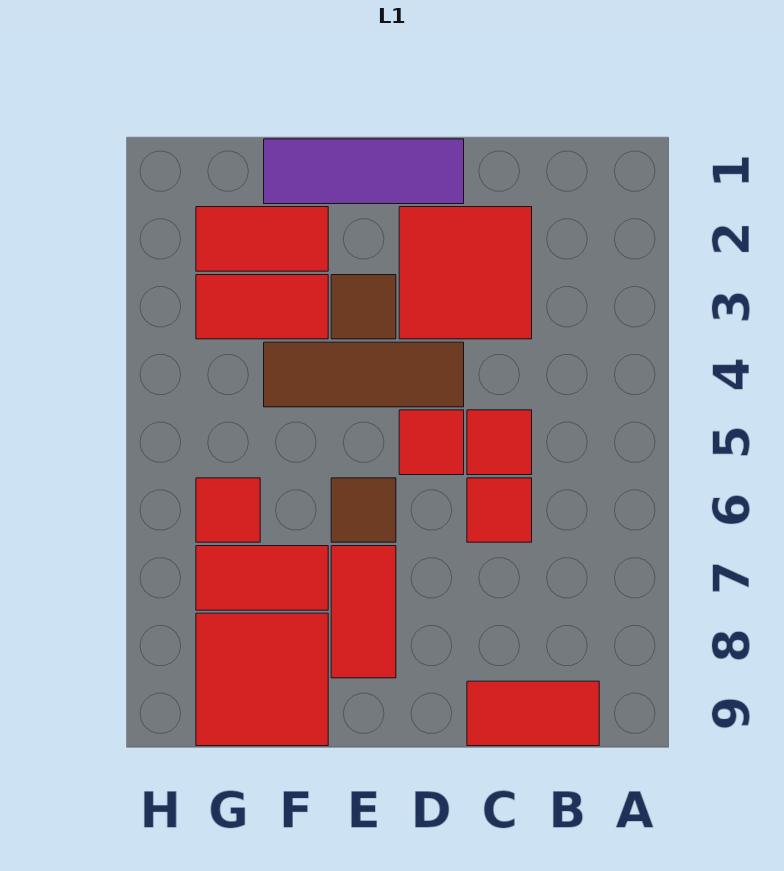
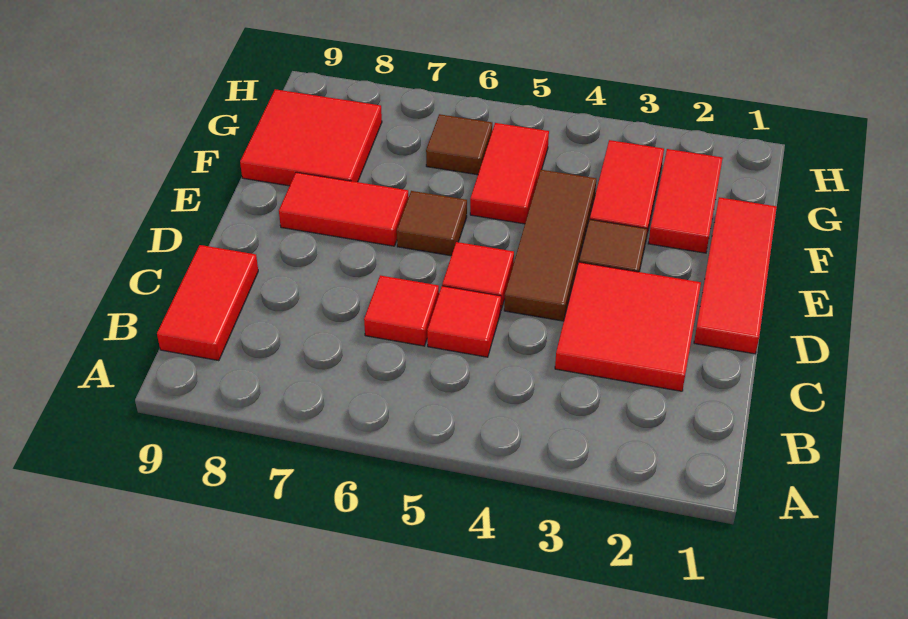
purple tile D1:F1 level 1 -> red tile D1:F1 level 1
red tile F7:G7 level 1 -> red tile F5:G5 level 1
red tile G6 level 1 -> brown tile G6 level 1

